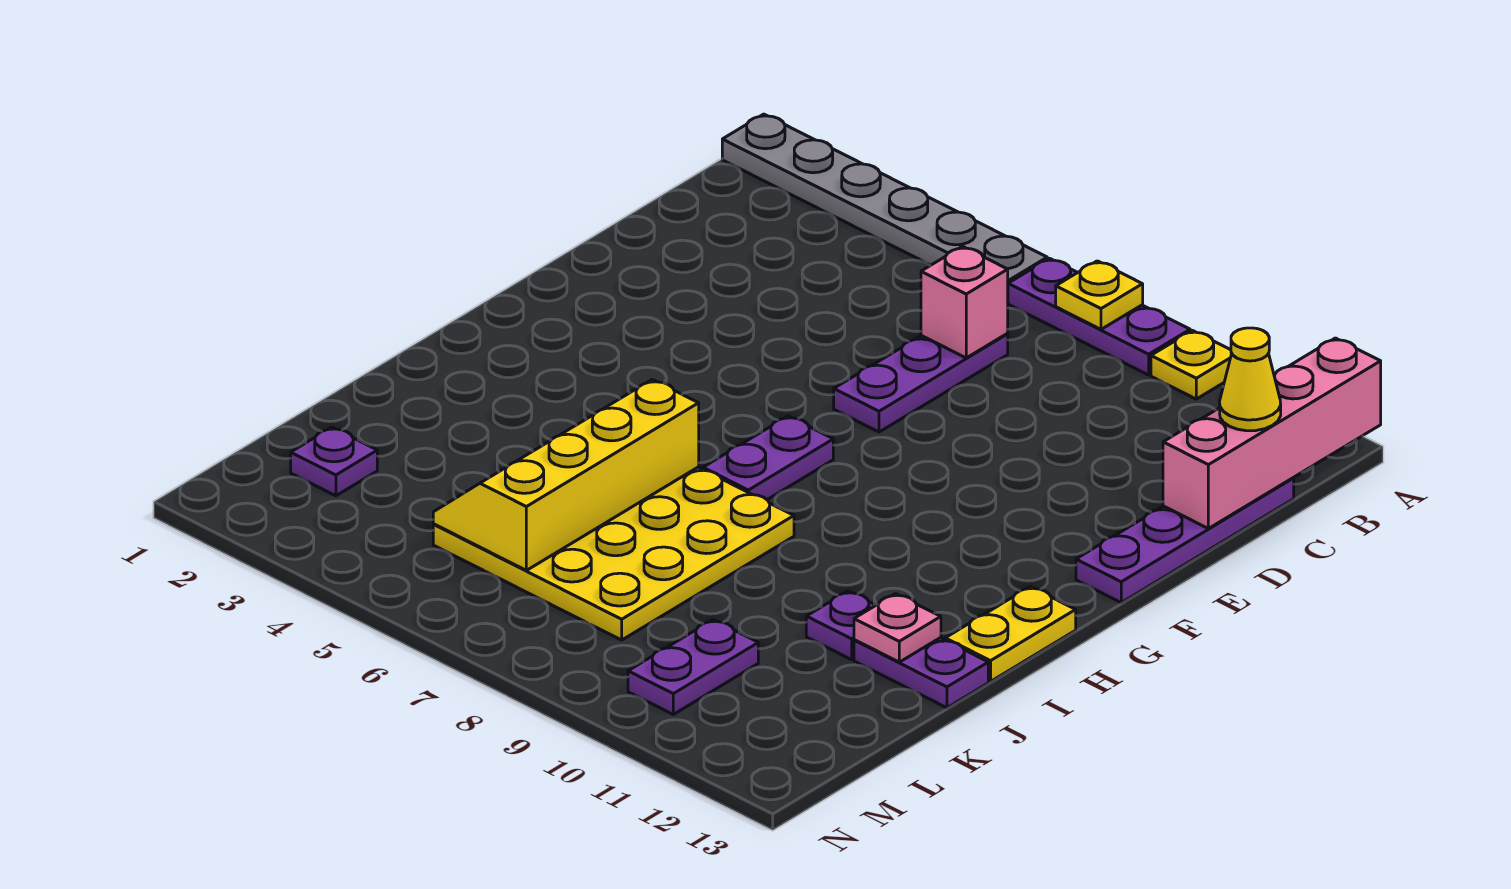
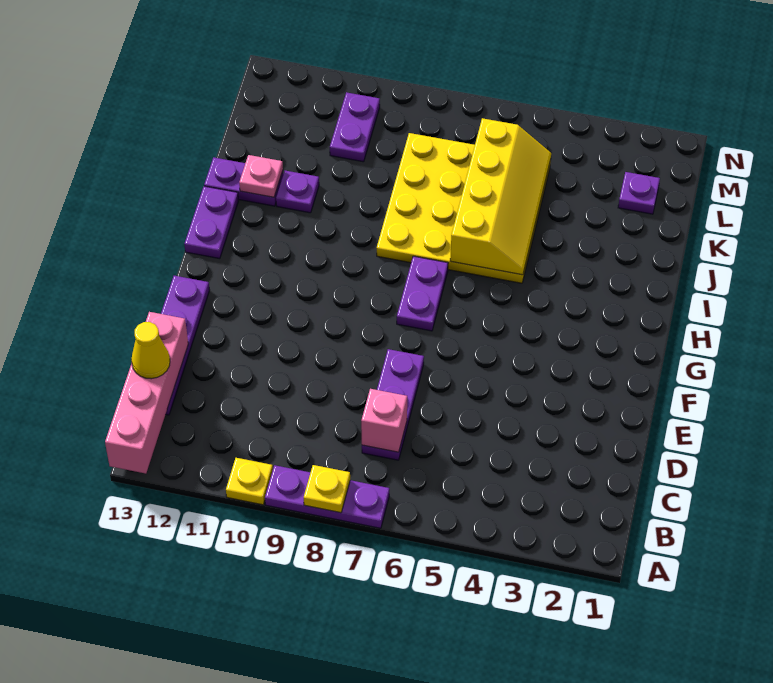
grey plate A1:A6 level 1 -> none
yellow plate H13:I13 level 1 -> purple plate H13:I13 level 1

